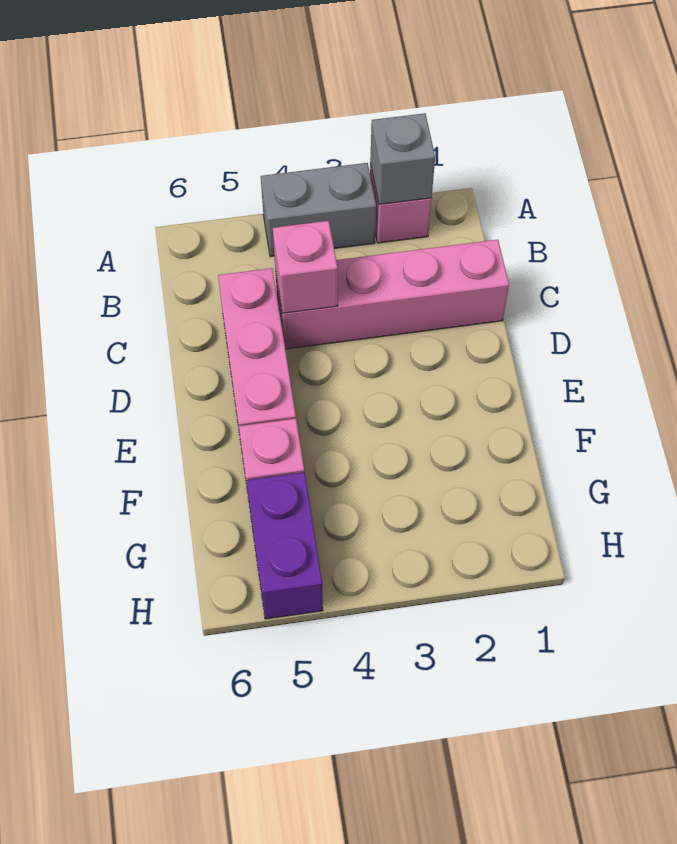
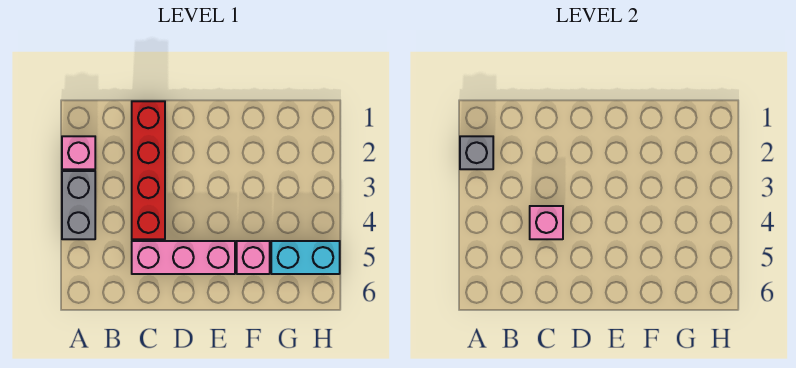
pink brick C1:C4 level 1 -> red brick C1:C4 level 1
purple brick G5:H5 level 1 -> cyan brick G5:H5 level 1

